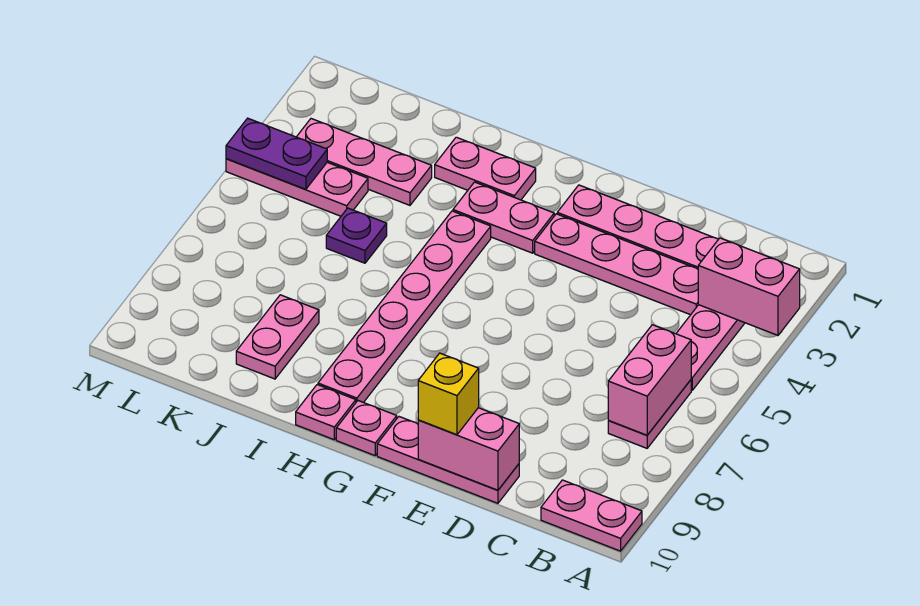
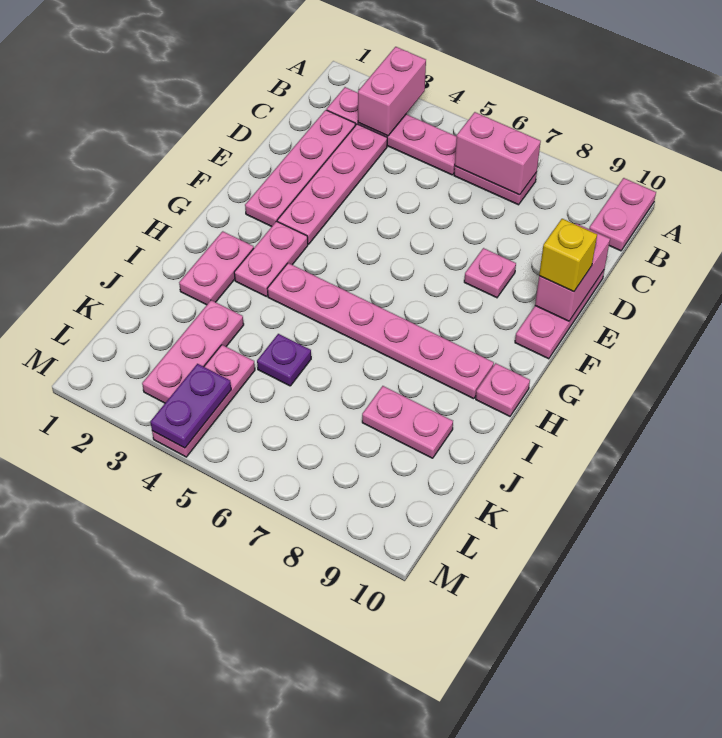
pink plate G10 level 1 -> pink plate E8 level 1

